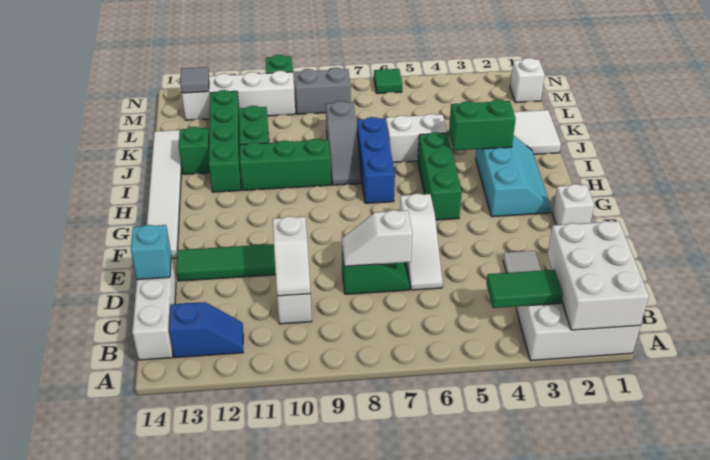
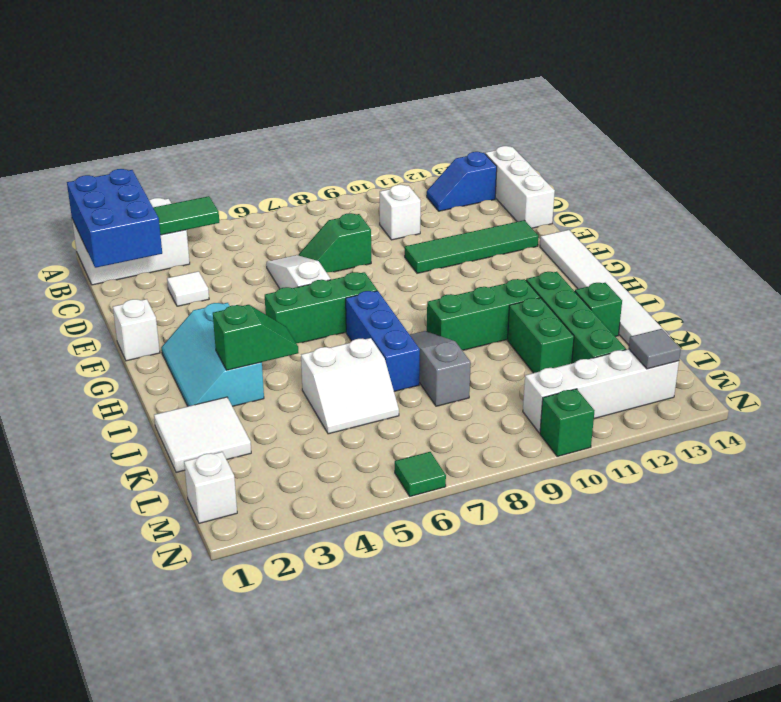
white brick A1:C2 level 2 -> blue brick A1:C2 level 2
white slope C10:D10 level 2 top D -> none
white slope D7:D8 level 2 top 7 -> none
cyan brick D14 level 2 -> none
green brick G5:I5 level 1 -> green brick G5:G7 level 1
green brick I3:I4 level 2 -> green slope I3:I4 level 2 top 3
grey brick M8:M9 level 1 -> none

